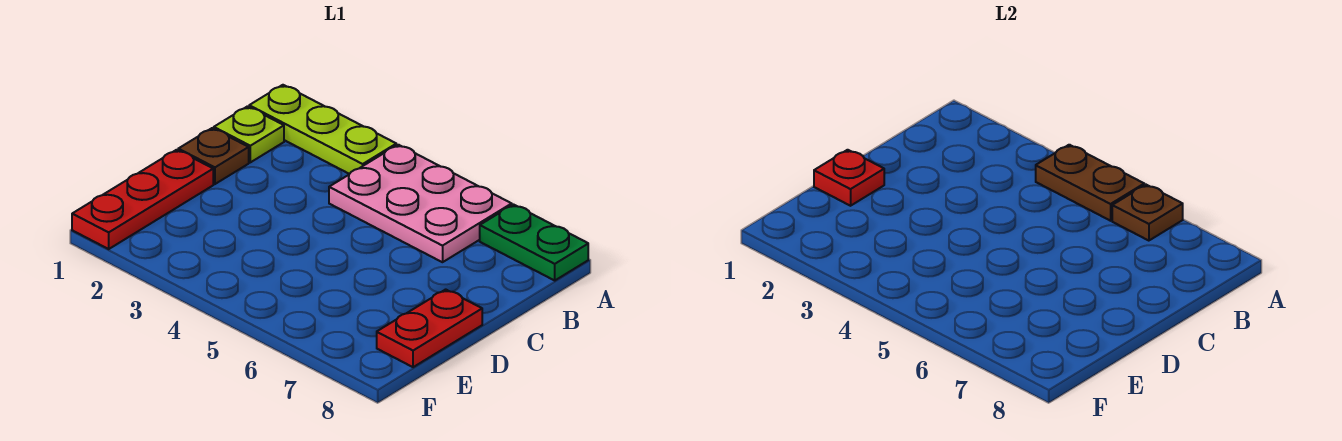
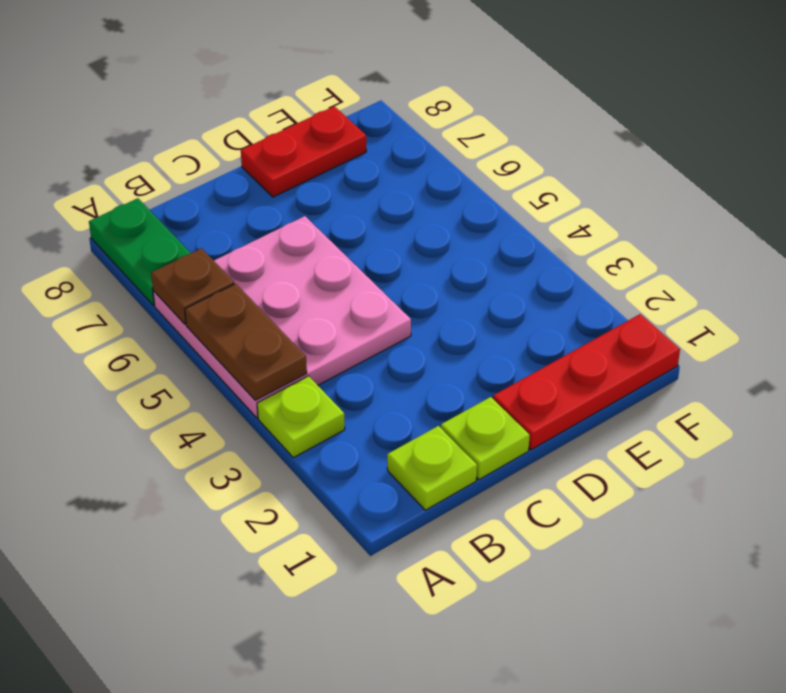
lime plate A1:A3 level 1 -> lime plate A3 level 1
pink plate A4:B6 level 1 -> pink plate A4:C6 level 1
brown plate C1 level 1 -> lime plate C1 level 1
red plate D1 level 2 -> none

